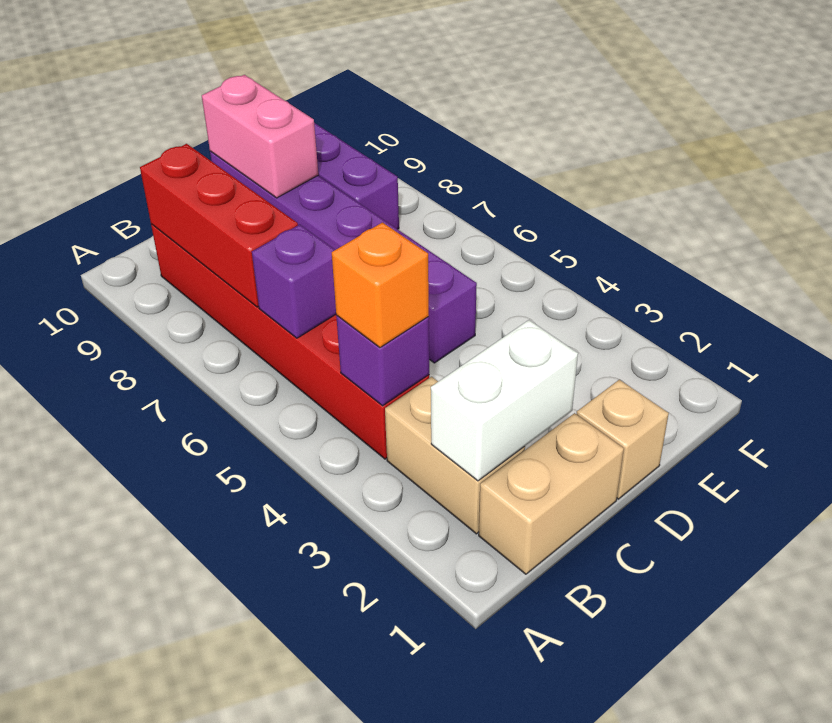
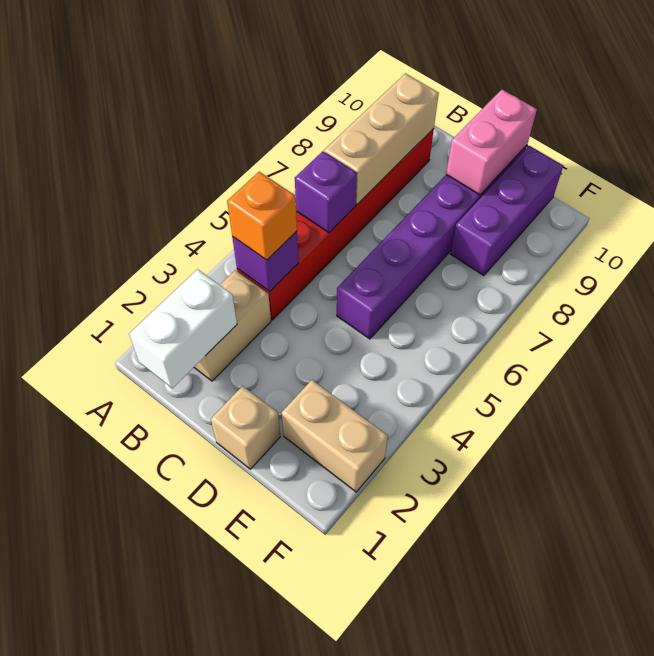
tan brick B1:C1 level 1 -> tan brick E2:F2 level 1
white brick B2:C2 level 2 -> white brick B1:B2 level 2
red brick B7:B9 level 2 -> tan brick B7:B9 level 2

